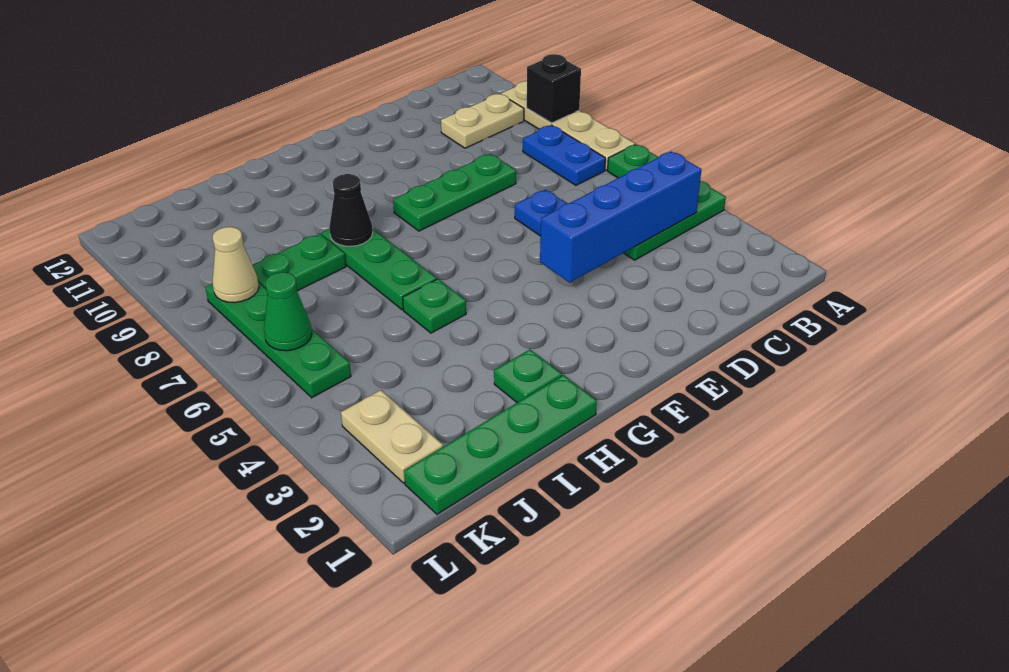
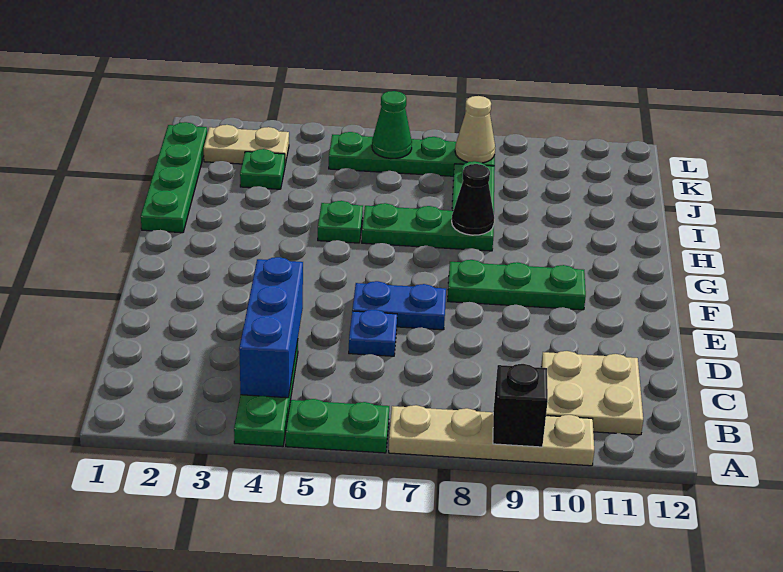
blue brick B4:E4 level 2 -> blue brick B4:D4 level 2
blue plate B7:B8 level 1 -> blue plate E6:E7 level 1
tan plate B10:C10 level 1 -> tan plate B10:C11 level 1
green plate D8:F8 level 1 -> green plate F8:F10 level 1
green plate H2 level 1 -> green plate J3 level 1

